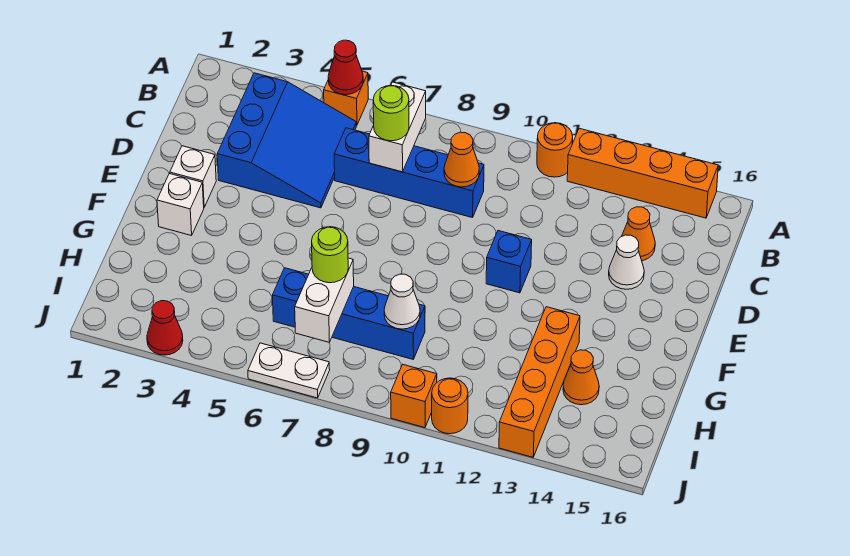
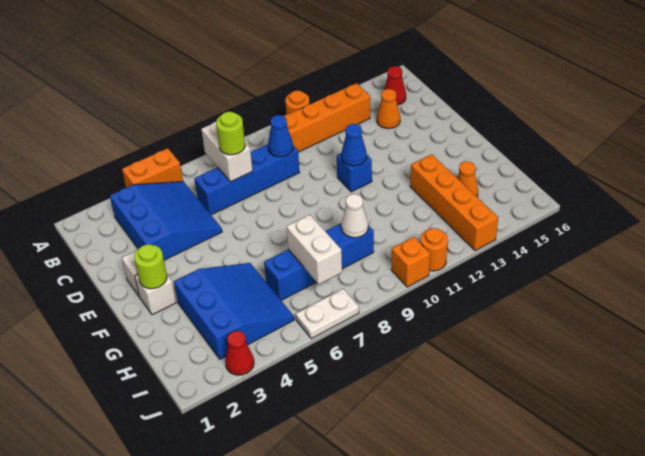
orange brick A5 level 1 -> orange brick A4:A5 level 1
red cone A5 level 2 -> red cone B15 level 1
orange brick A12:A15 level 1 -> orange brick B10:B13 level 1
orange cone C9 level 2 -> blue cone C9 level 2
white cone D14 level 1 -> none
none -> blue cone E11 level 2
none -> blue slope G3:I5 level 1 top 3
lime round brick H7 level 3 -> lime round brick F2 level 2

